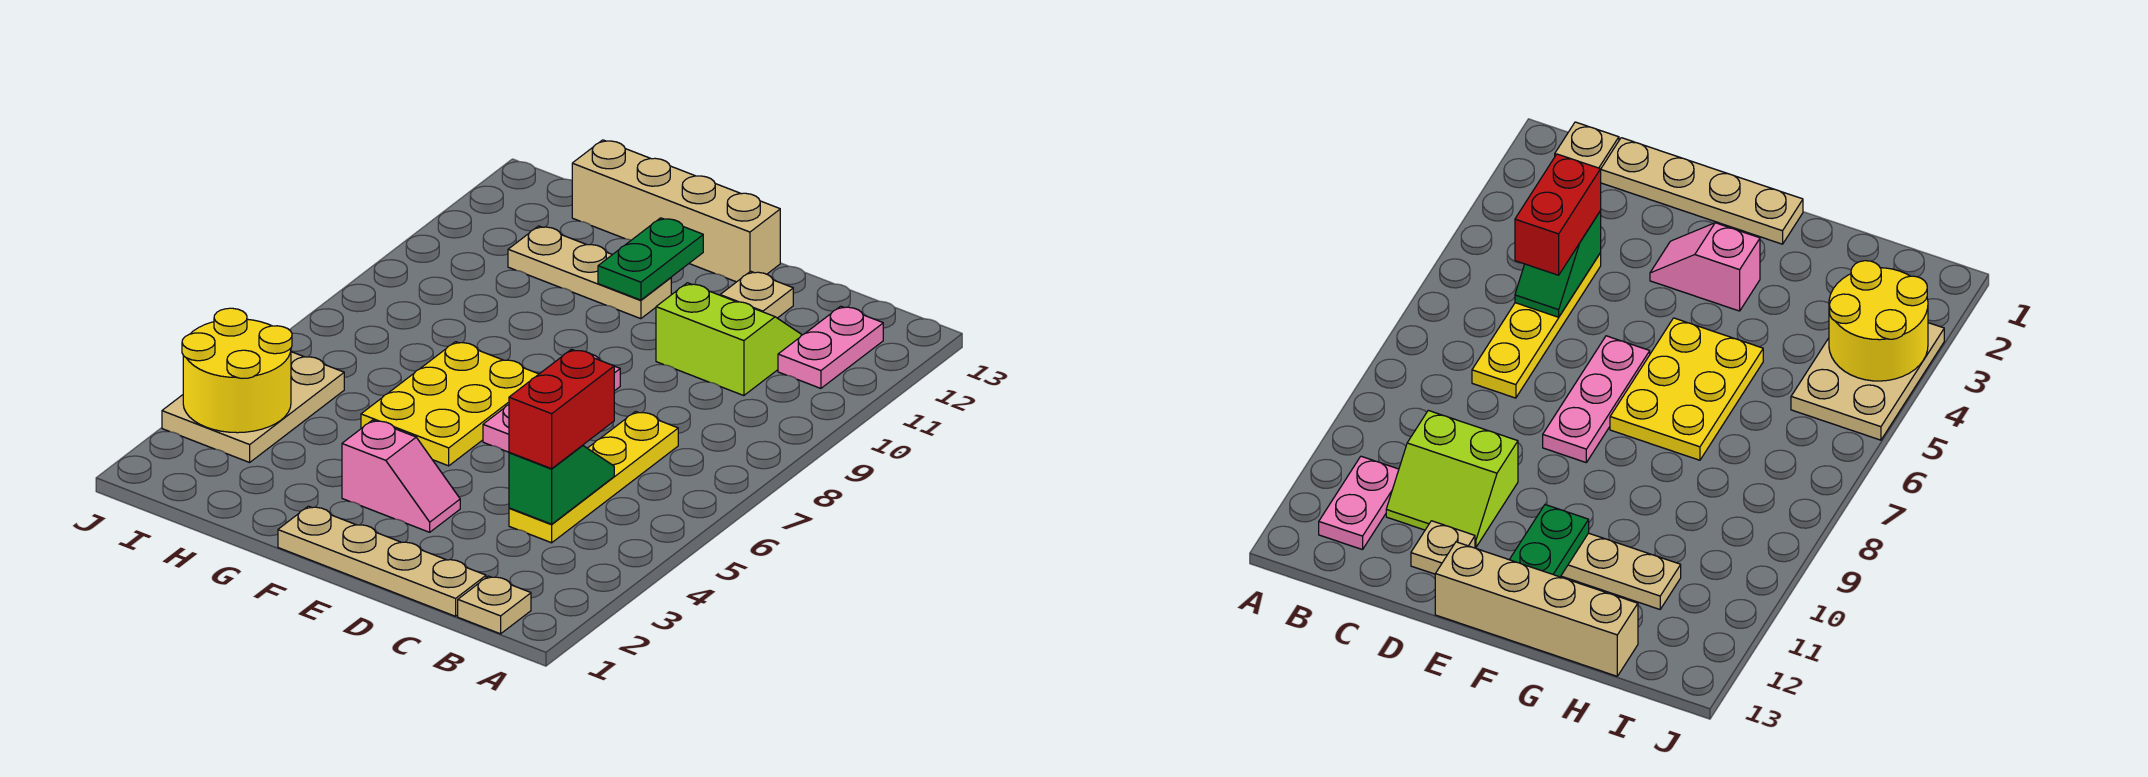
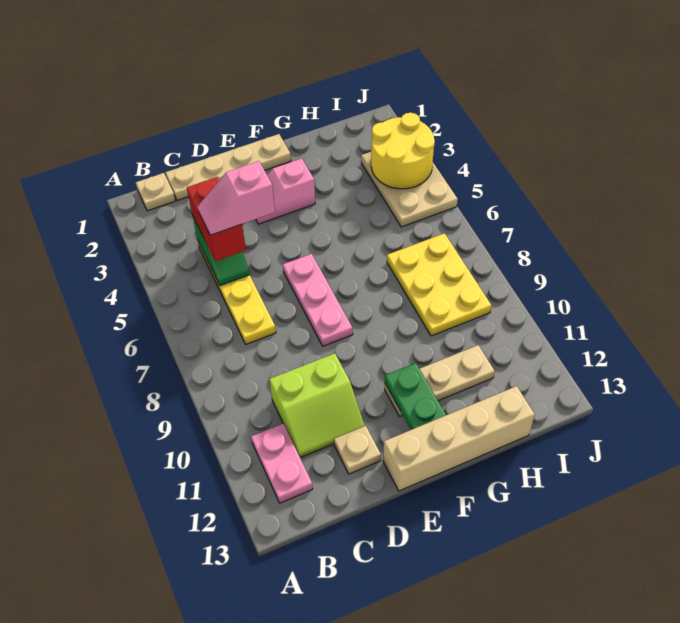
none -> pink slope C5:D5 level 4 top D
yellow plate F5:G7 level 1 -> yellow plate H7:I9 level 1

